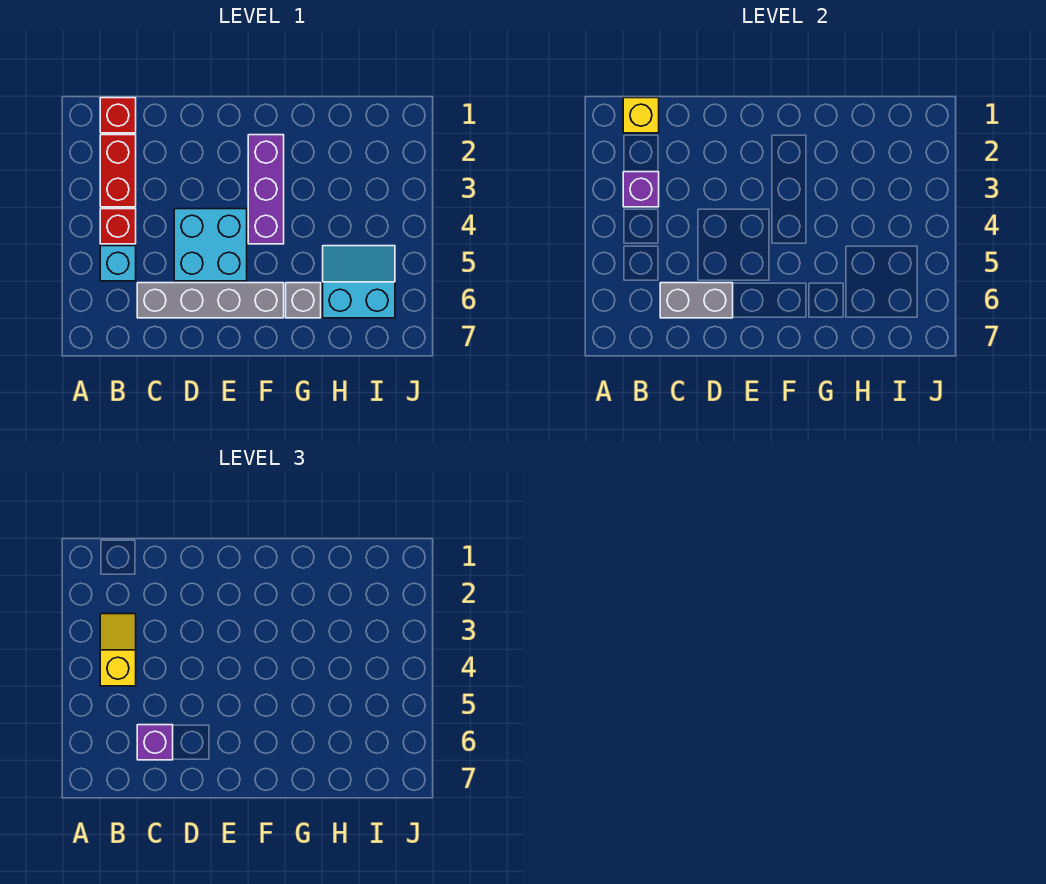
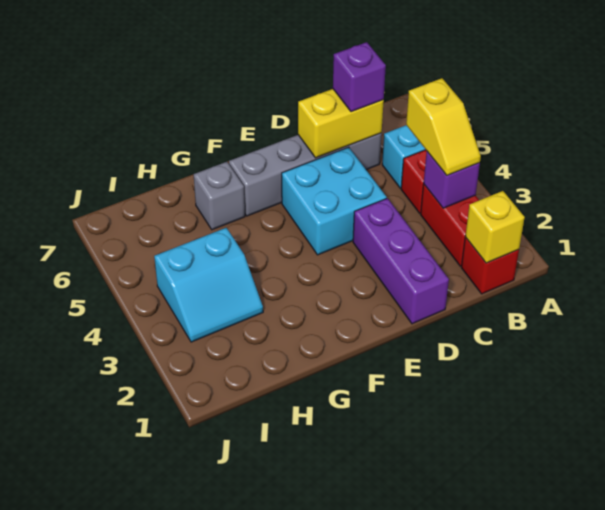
grey brick C6:D6 level 2 -> yellow brick C6:D6 level 2
purple brick F2:F4 level 1 -> purple brick D1:D3 level 1
cyan slope H5:I6 level 1 top 6 -> cyan slope H3:I4 level 1 top 4

